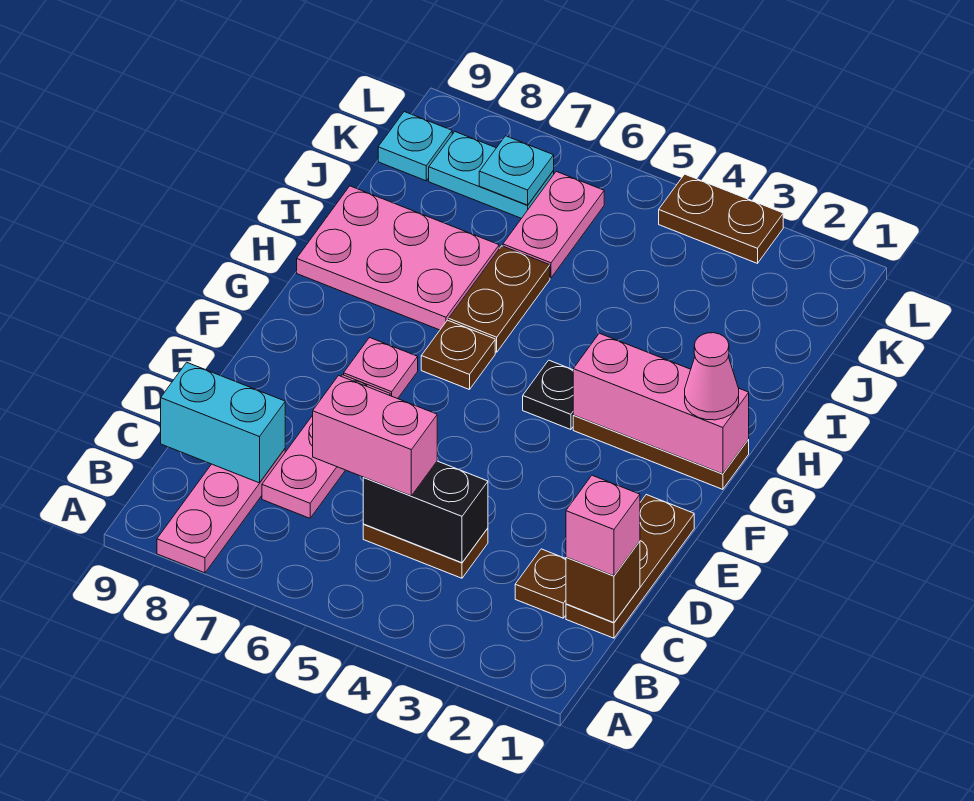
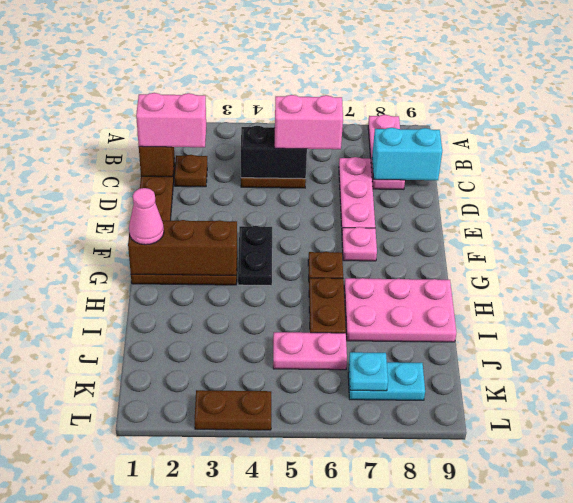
pink brick C1 level 3 -> pink brick C1:C2 level 3
pink brick G1:G3 level 2 -> brown brick G1:G3 level 2
black plate G4 level 1 -> black plate F4:G4 level 1
pink plate J6:K6 level 1 -> pink plate J5:J6 level 1
cyan plate K9 level 1 -> none

